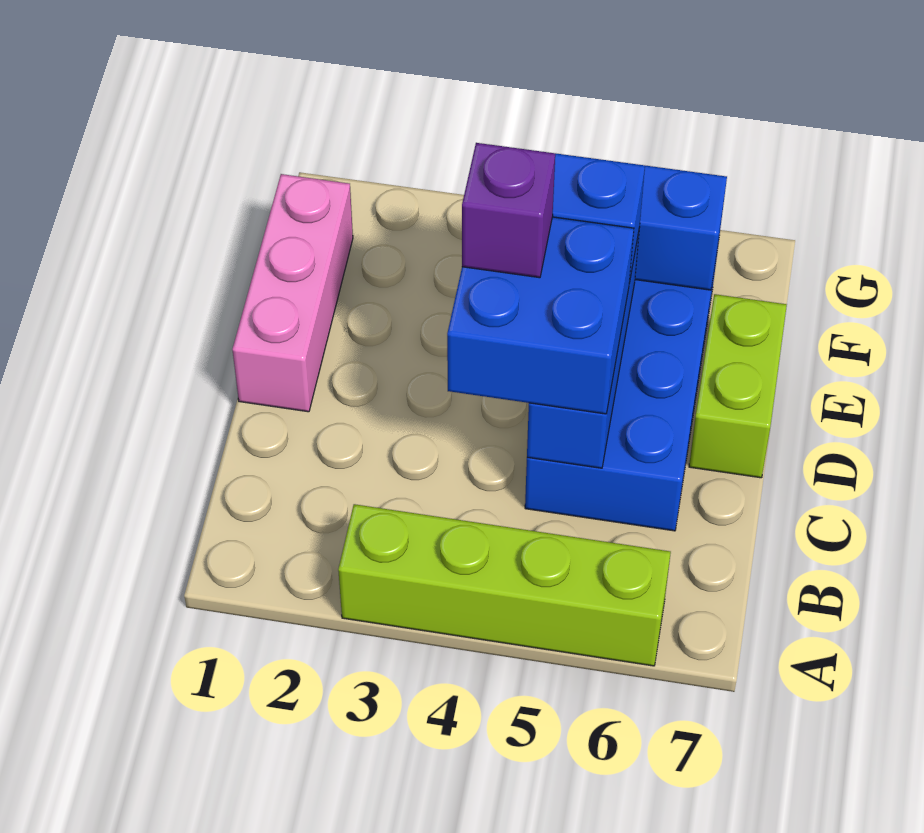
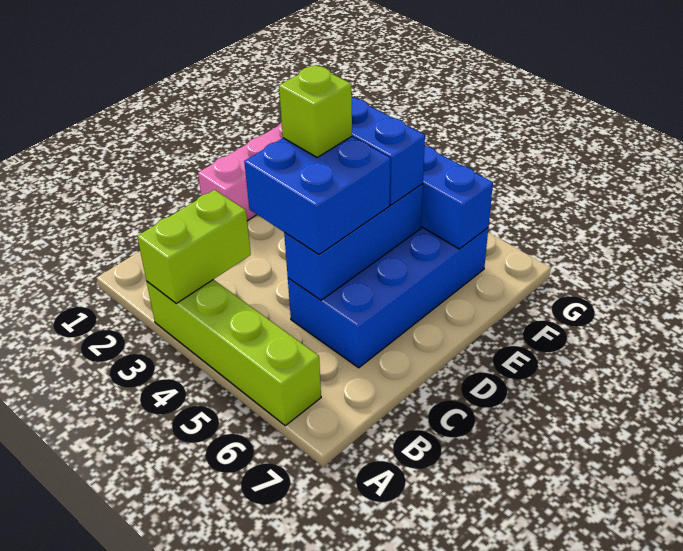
purple brick D4 level 4 -> lime brick D4 level 4
lime brick D7:E7 level 1 -> lime brick A3:B3 level 2

